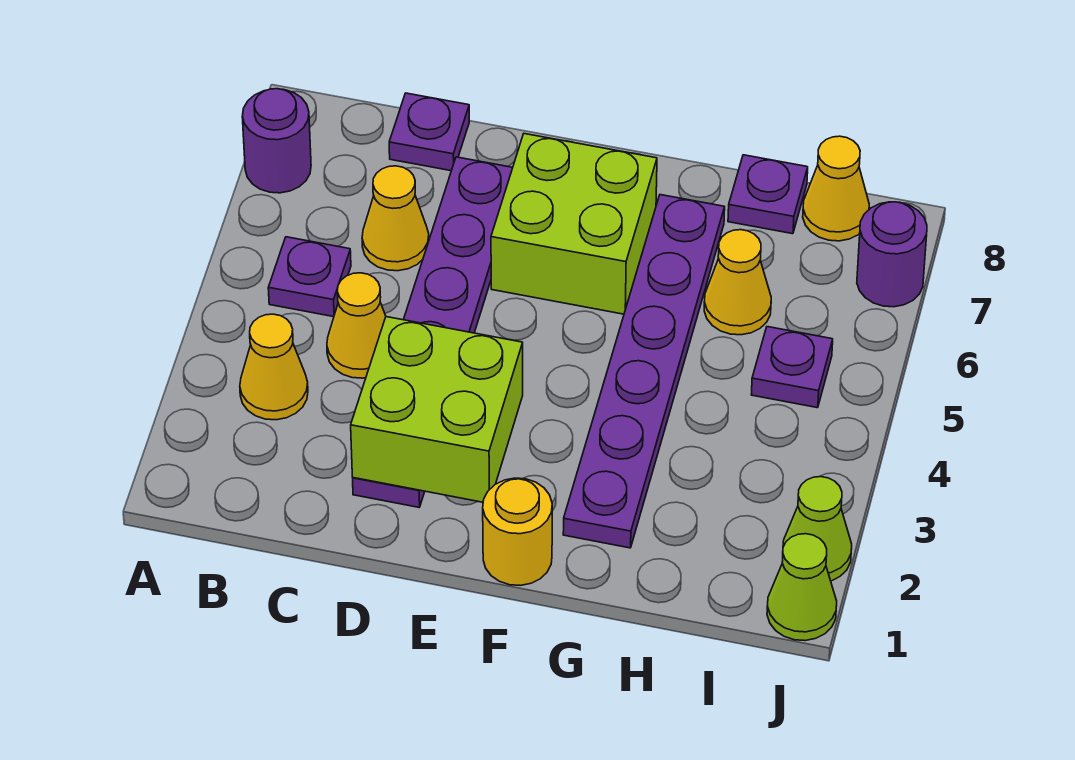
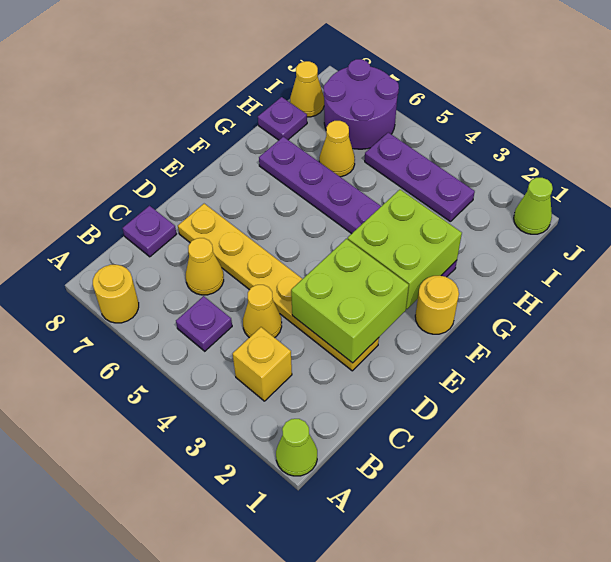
purple round brick A7 level 1 -> yellow round brick A7 level 1
yellow cone B3 level 1 -> yellow brick B3 level 1
purple plate D2:D7 level 1 -> yellow plate D2:D7 level 1
lime brick E6:F7 level 1 -> lime brick F2:G3 level 2
purple plate I5 level 1 -> purple plate I3:I5 level 1
lime cone J2 level 1 -> lime cone A1 level 1
purple round brick J7 level 1 -> purple round brick I6:J7 level 1

